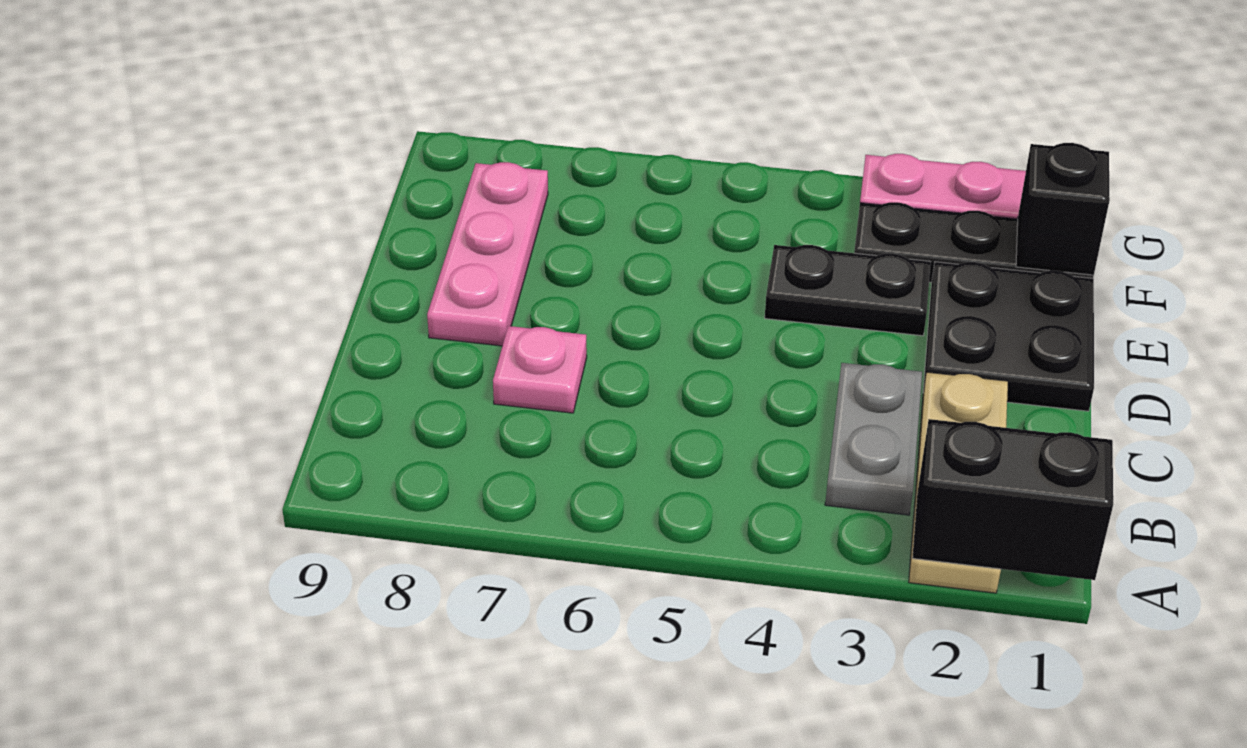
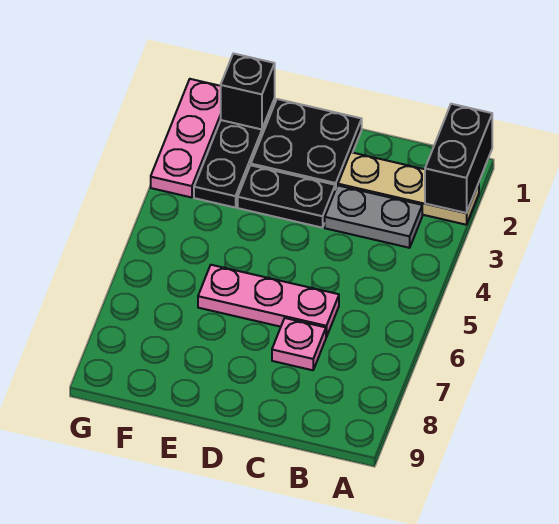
pink plate D8:F8 level 1 -> pink plate C6:E6 level 1
black plate E3:E4 level 1 -> black plate D3:E3 level 1

